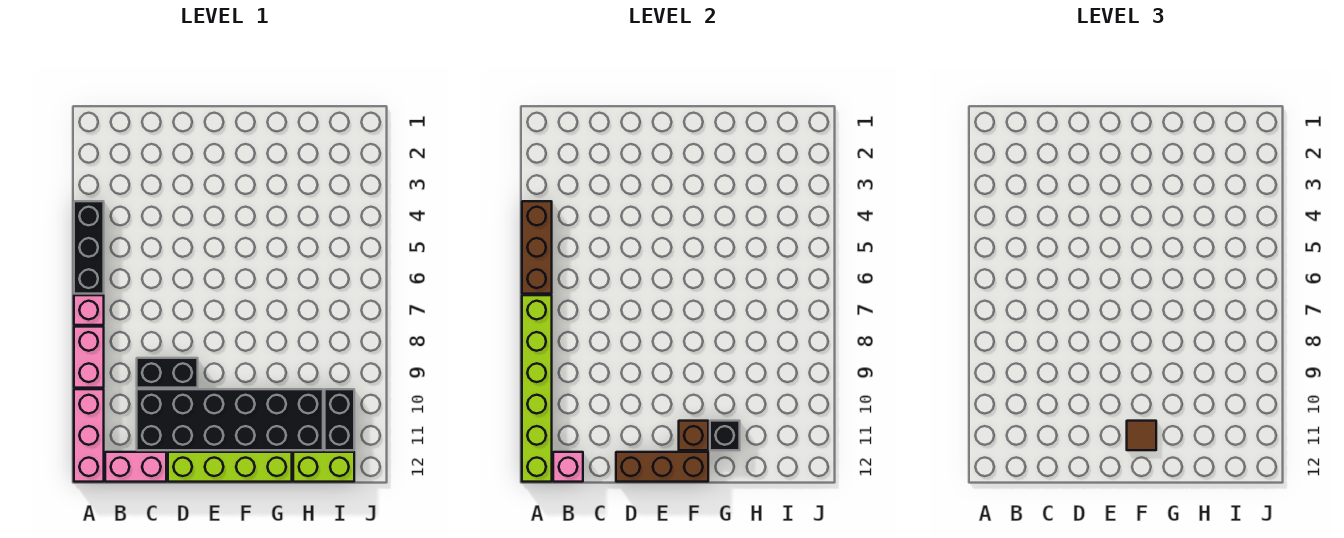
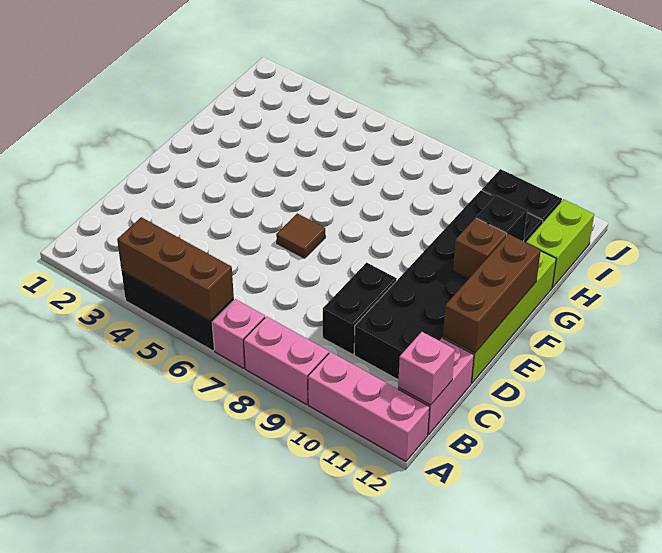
lime brick A7:A12 level 2 -> none
brown tile F11 level 3 -> brown tile E6 level 1

